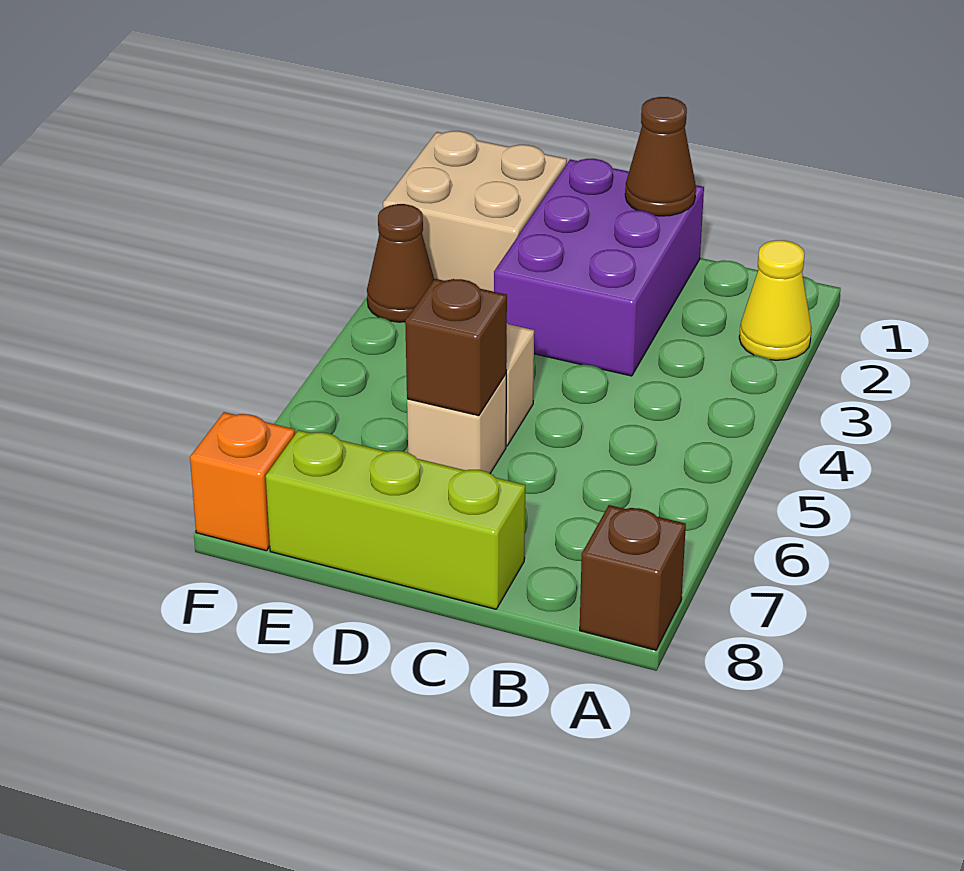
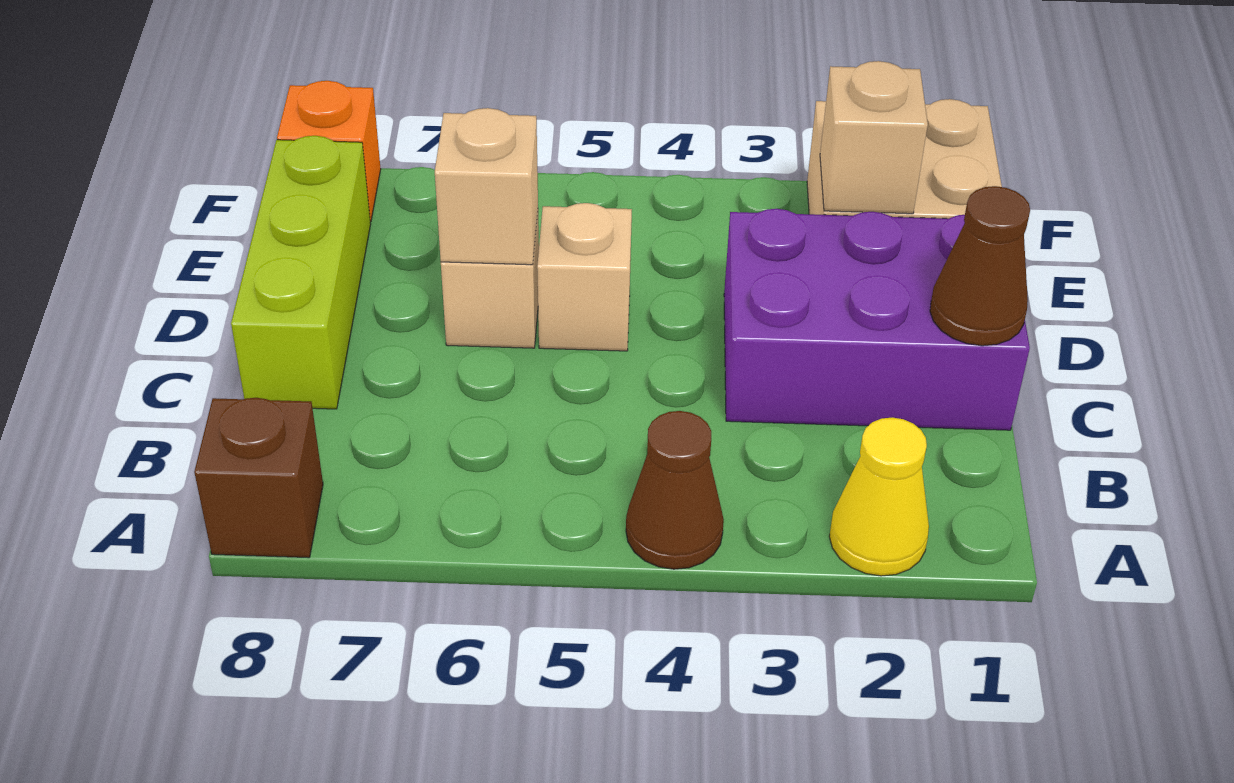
brown brick D6 level 2 -> tan brick D6 level 2
none -> tan brick E2 level 2
brown cone F3 level 1 -> brown cone A4 level 1

